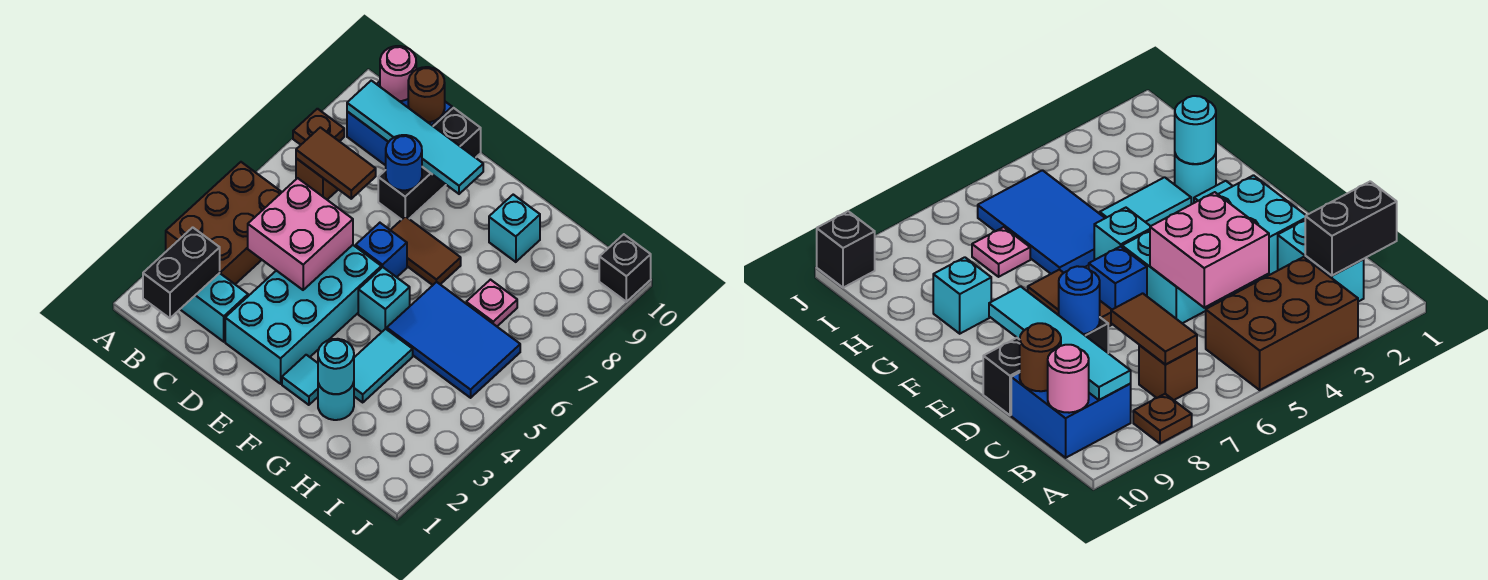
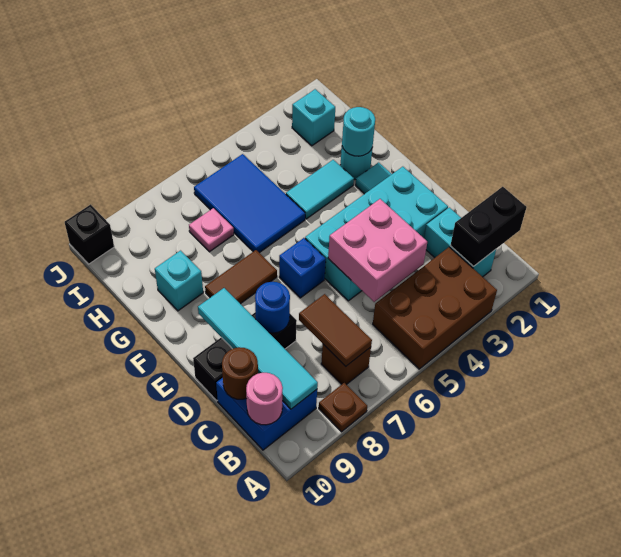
brown tile E7:F7 level 1 -> brown tile F7:F8 level 1
cyan brick F5 level 1 -> cyan brick I2 level 1

